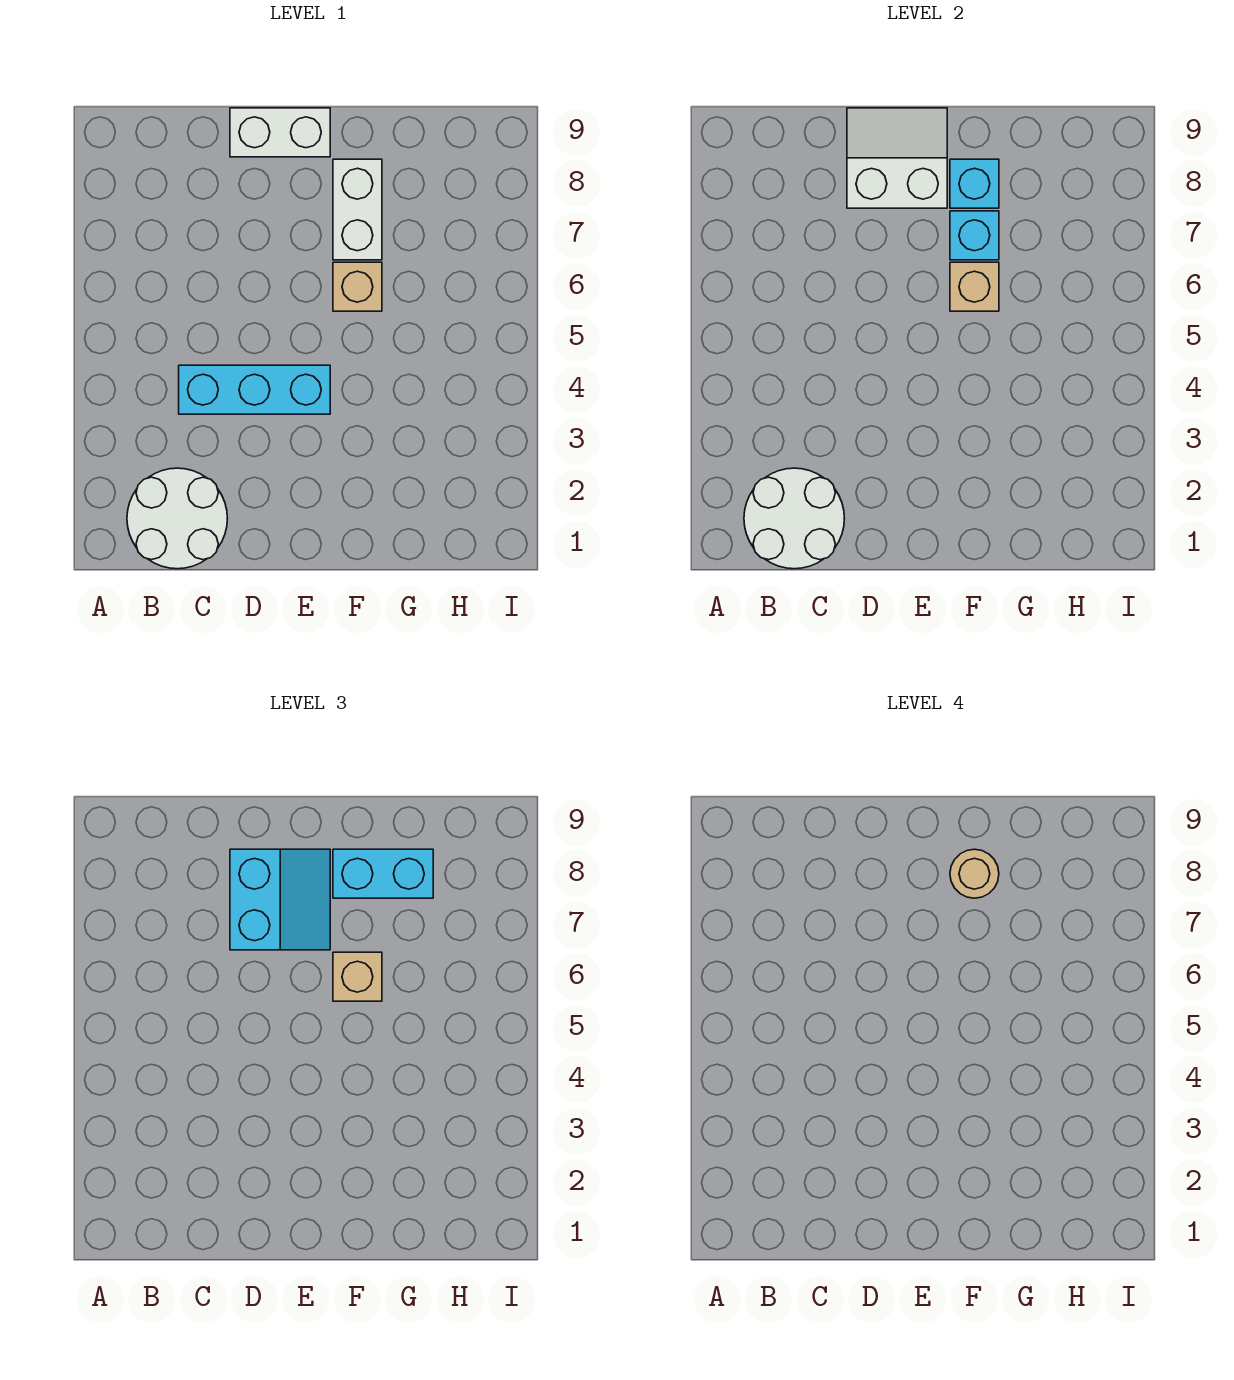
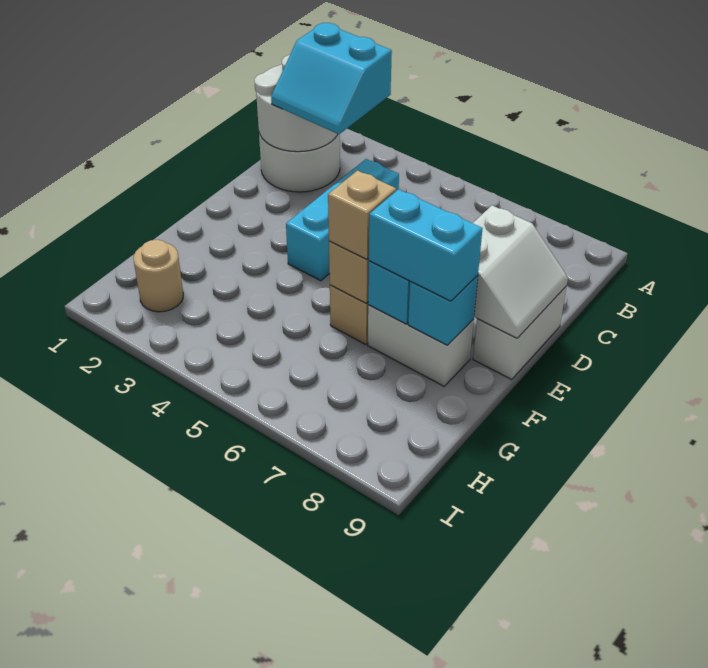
cyan slope D7:E8 level 3 top D -> cyan slope B2:C3 level 3 top B
cyan brick F8:G8 level 3 -> cyan brick F7:F8 level 3
tan round brick F8 level 4 -> tan round brick H2 level 1

